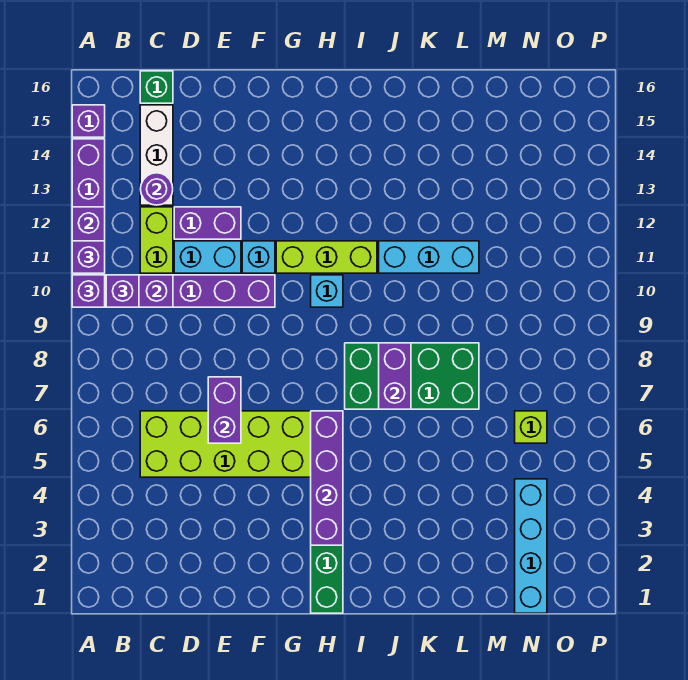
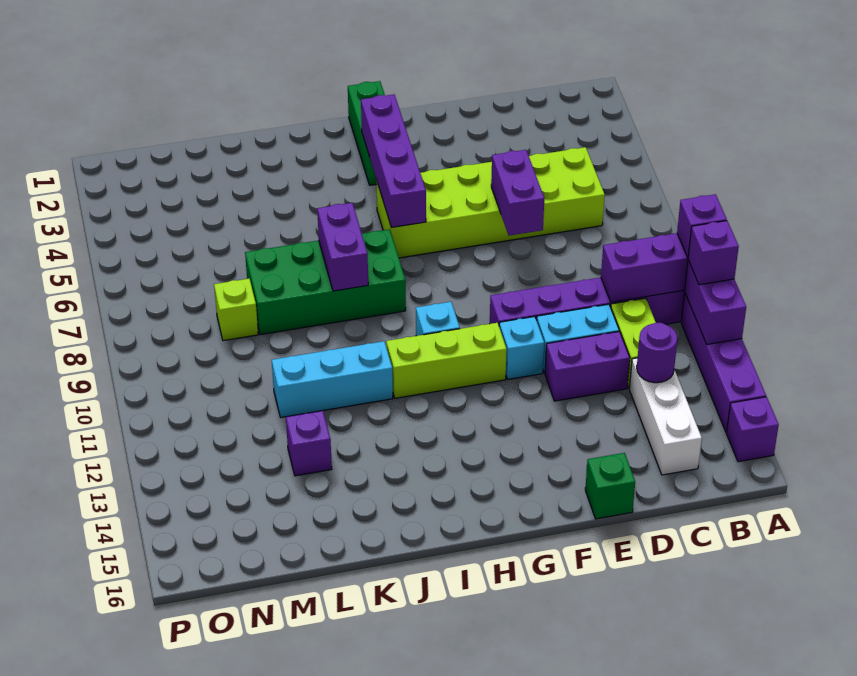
purple brick B10 level 3 -> purple brick L13 level 1
green brick C16 level 1 -> green brick E16 level 1
cyan brick N1:N4 level 1 -> none
lime brick N6 level 1 -> lime brick M8 level 1

